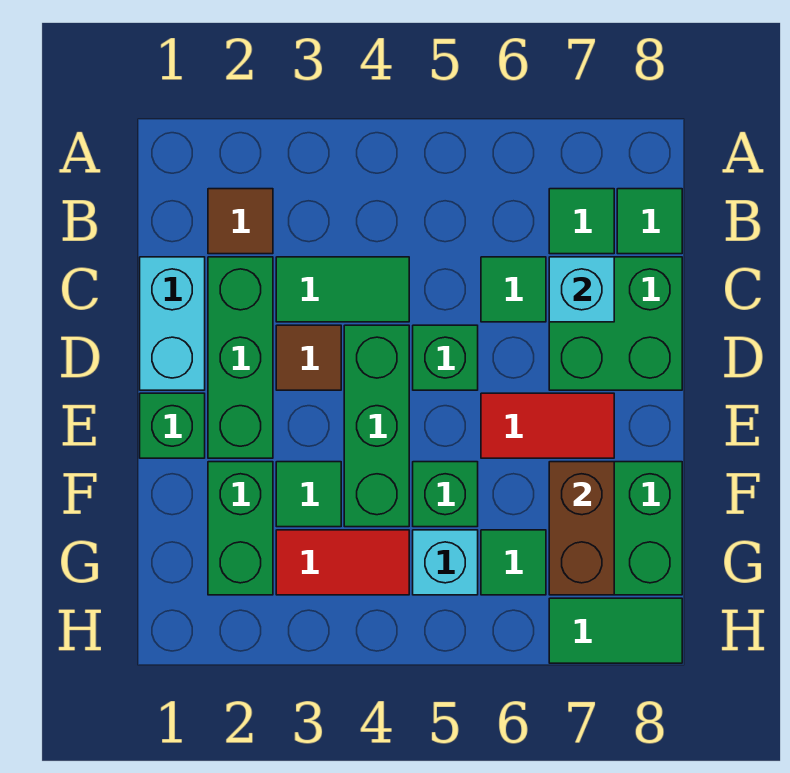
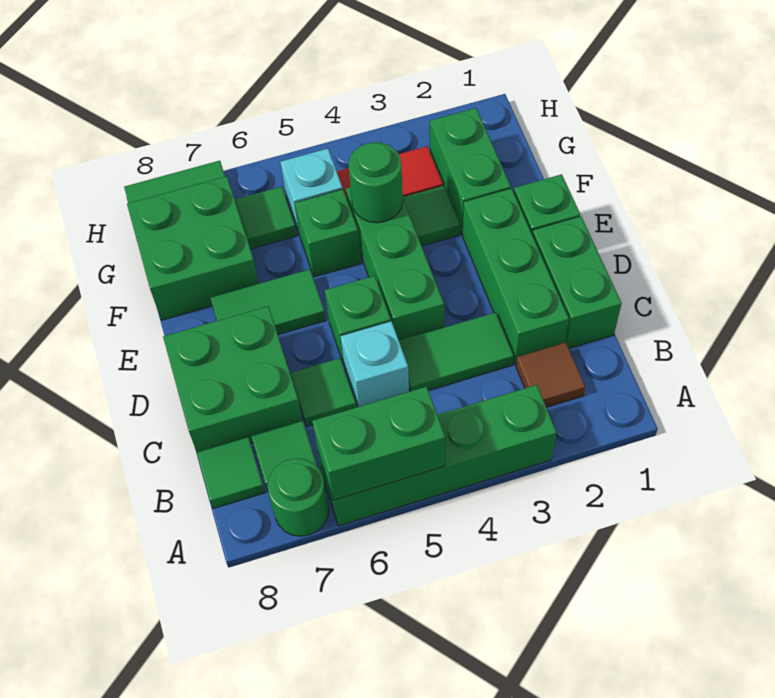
none -> green brick A3:A6 level 1
none -> green brick A5:A6 level 2
none -> green round brick A7 level 1
cyan brick C1:D1 level 1 -> green brick C1:D1 level 1
cyan brick C7 level 2 -> cyan brick C5 level 1
brown tile D3 level 1 -> none
red tile E6:E7 level 1 -> green tile E6:E7 level 1
none -> green round brick F4 level 2
brown brick F7:G7 level 2 -> none

